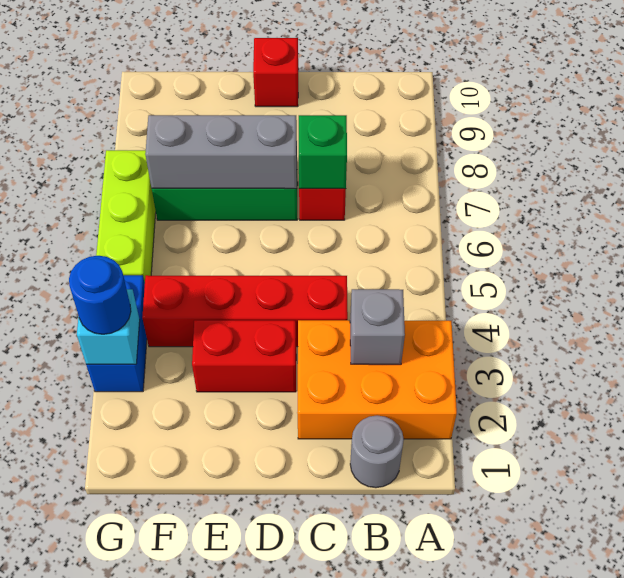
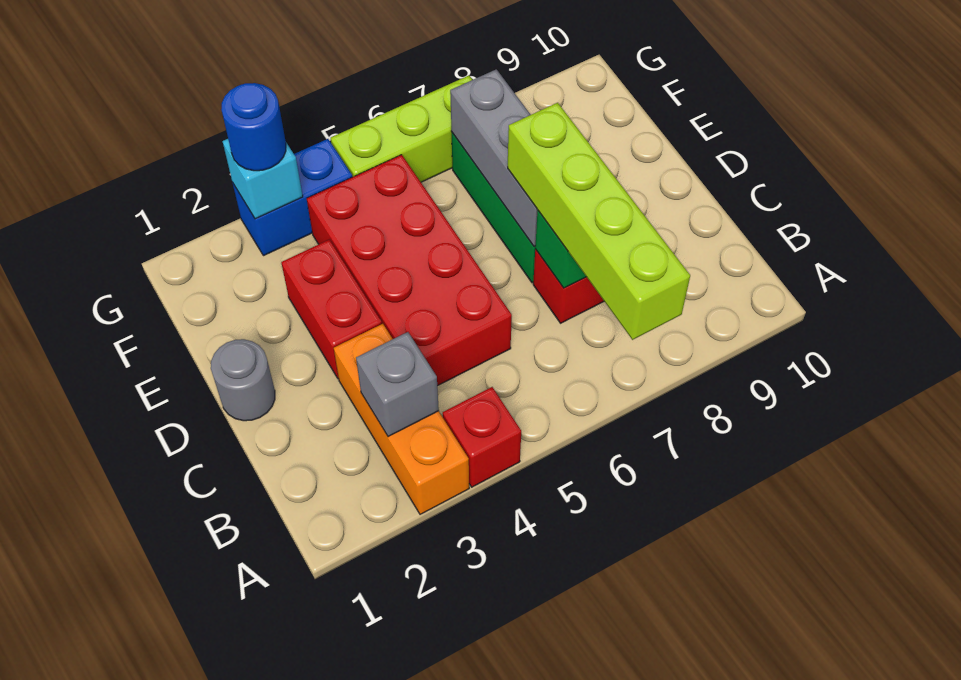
orange brick A2:C3 level 1 -> orange brick A3:C3 level 1
none -> lime brick A7:D7 level 3
grey round brick B1 level 1 -> grey round brick D1 level 1
red brick C4:F4 level 1 -> red brick C4:F5 level 1
red brick D10 level 1 -> red brick A4 level 1

